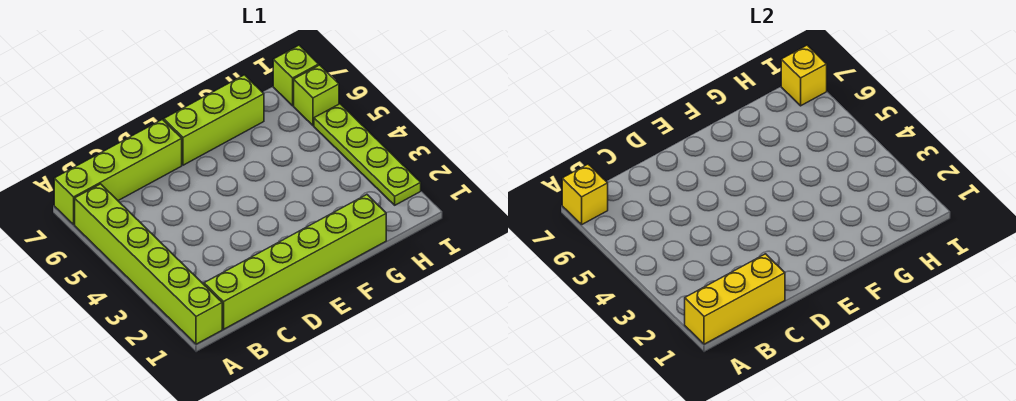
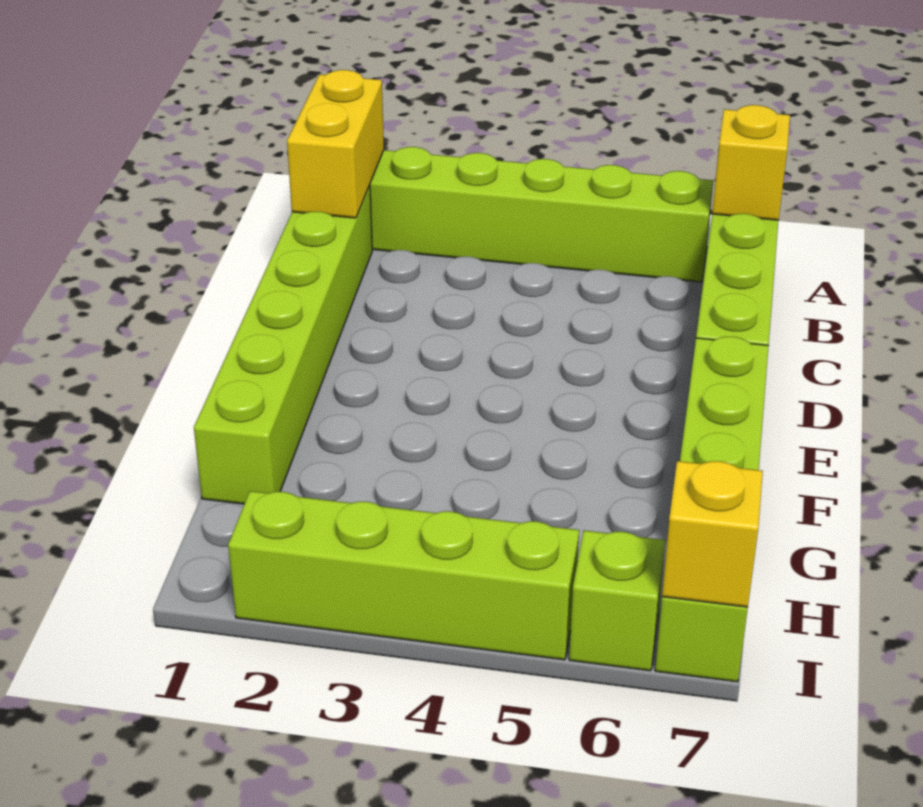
yellow brick A1:C1 level 2 -> yellow brick A1:B1 level 2
lime plate I2:I5 level 1 -> lime brick I2:I5 level 1

